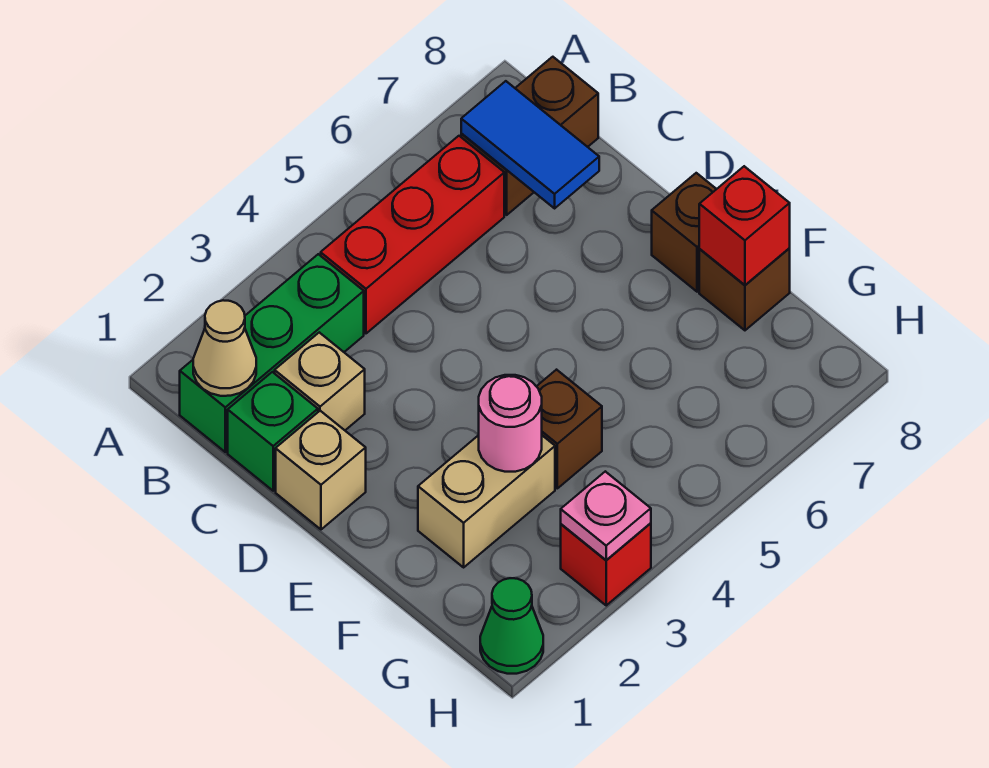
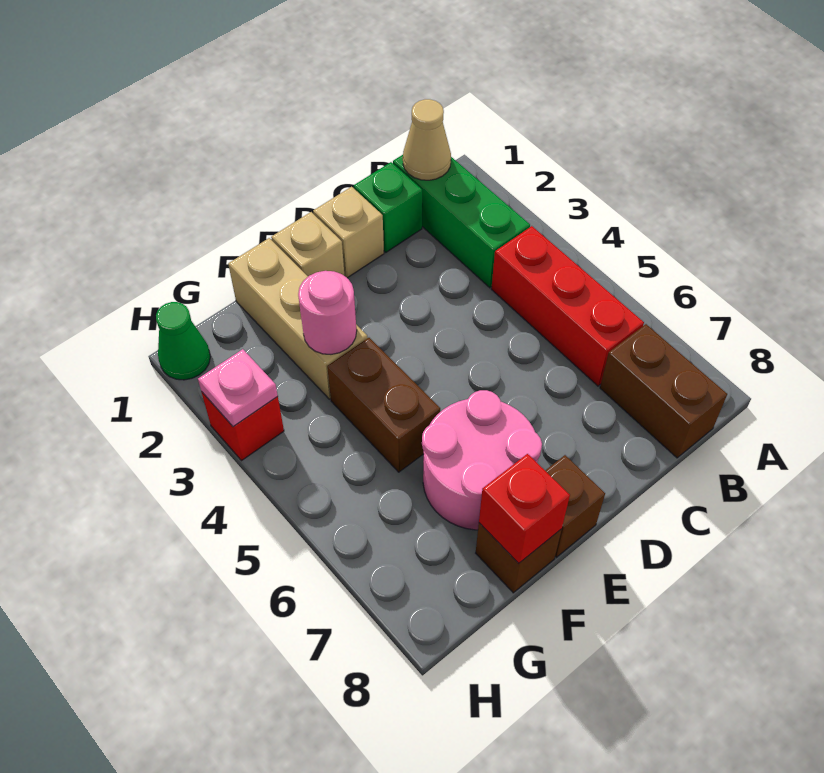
blue tile B7:C7 level 2 -> none
tan brick C2 level 1 -> tan brick E1 level 1
none -> pink round brick E6:F7 level 1
tan brick F2:F3 level 1 -> tan brick F1:F3 level 1
brown brick F4 level 1 -> brown brick F4:F5 level 1

